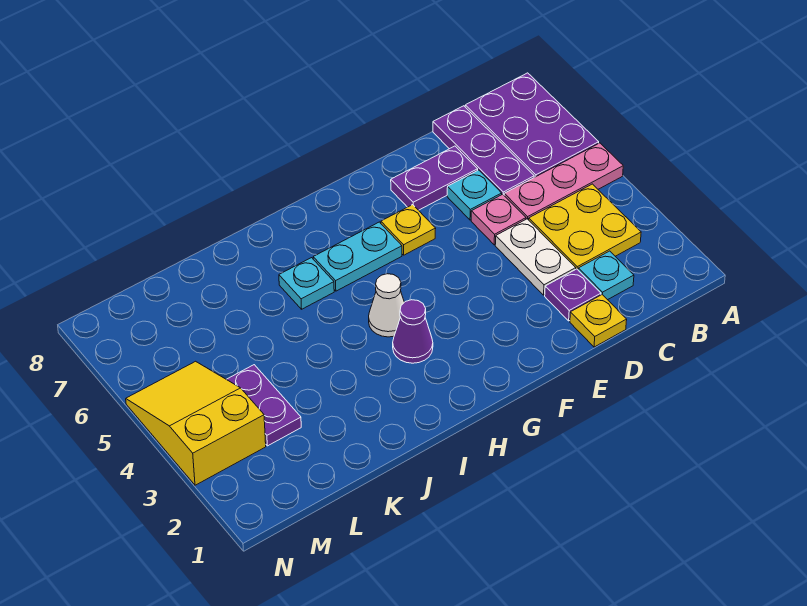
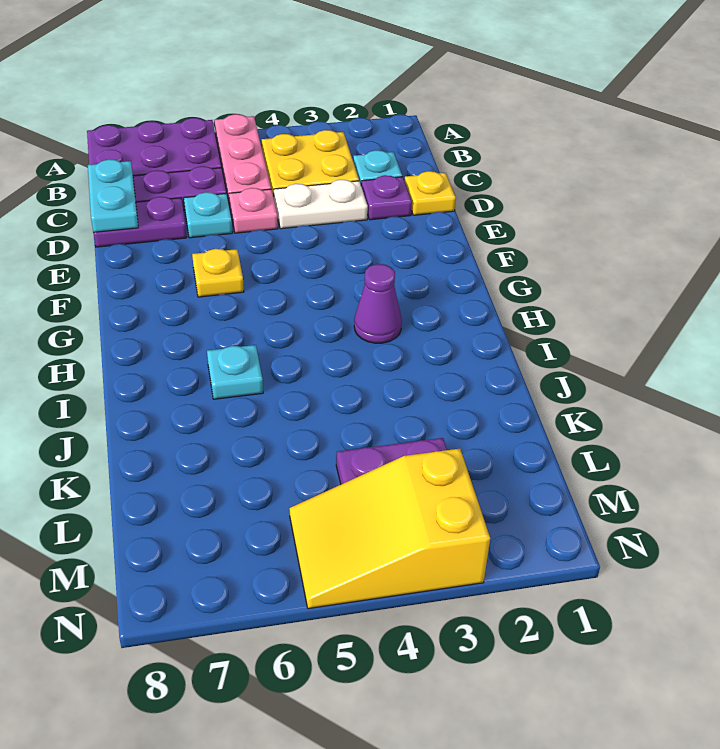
purple plate D7:E7 level 1 -> purple plate D7:D8 level 1
cyan plate G6:H6 level 1 -> cyan plate C8:D8 level 2
white cone H4 level 1 -> none

